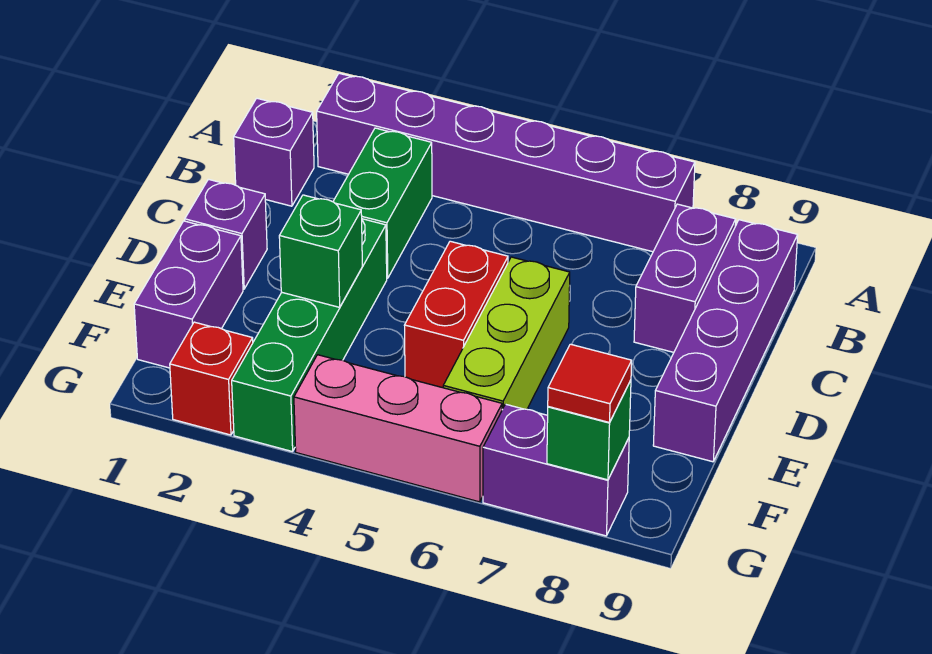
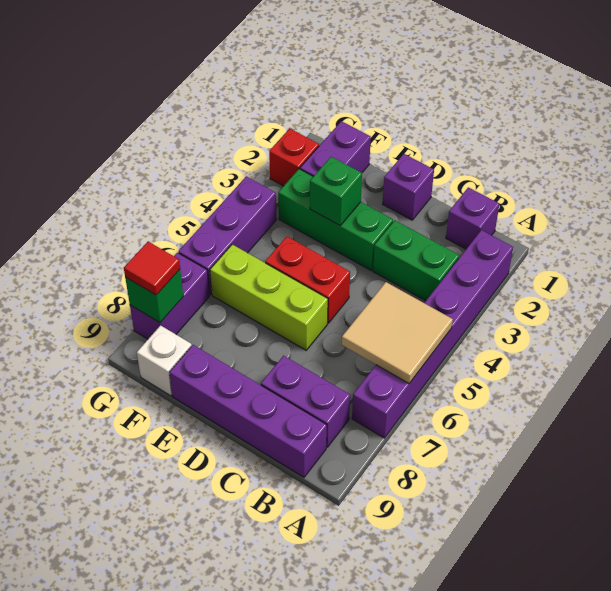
none -> tan tile A5:B6 level 2
green brick D3:G3 level 1 -> green brick D3:F3 level 1
purple brick E1:F1 level 1 -> purple brick F1:F2 level 1
none -> white brick F9 level 1
pink brick G4:G6 level 1 -> purple brick G4:G6 level 1

